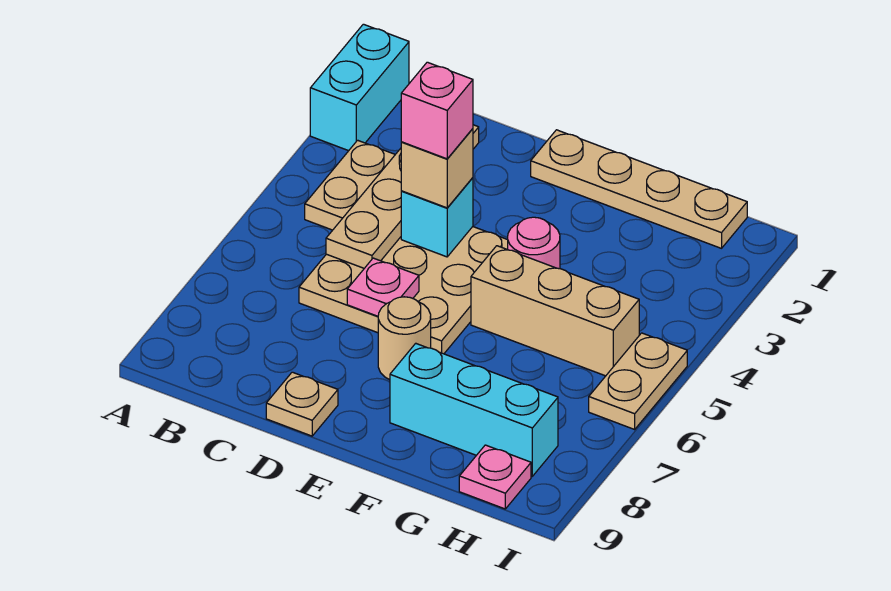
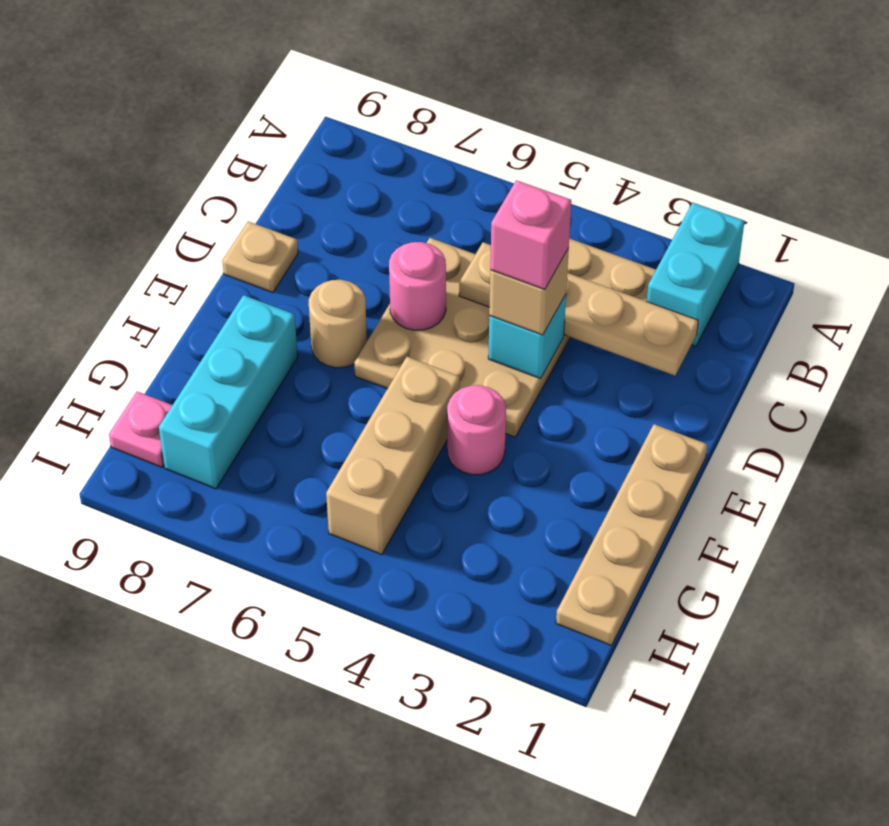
cyan brick A1:A2 level 1 -> cyan brick A2:B2 level 1
pink plate D6 level 2 -> pink round brick D6 level 2
tan plate I5:I6 level 1 -> none

